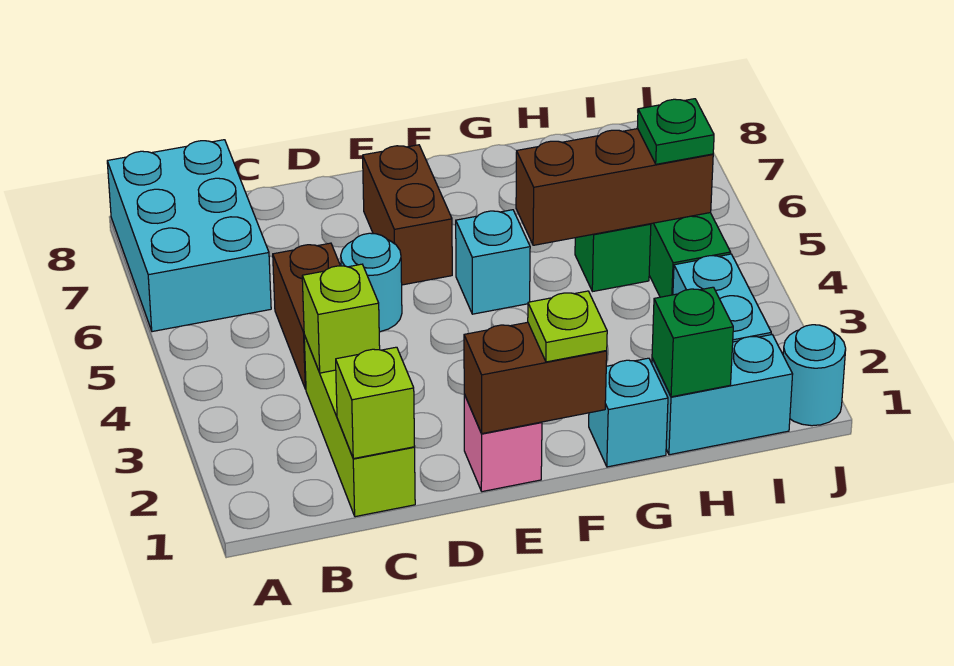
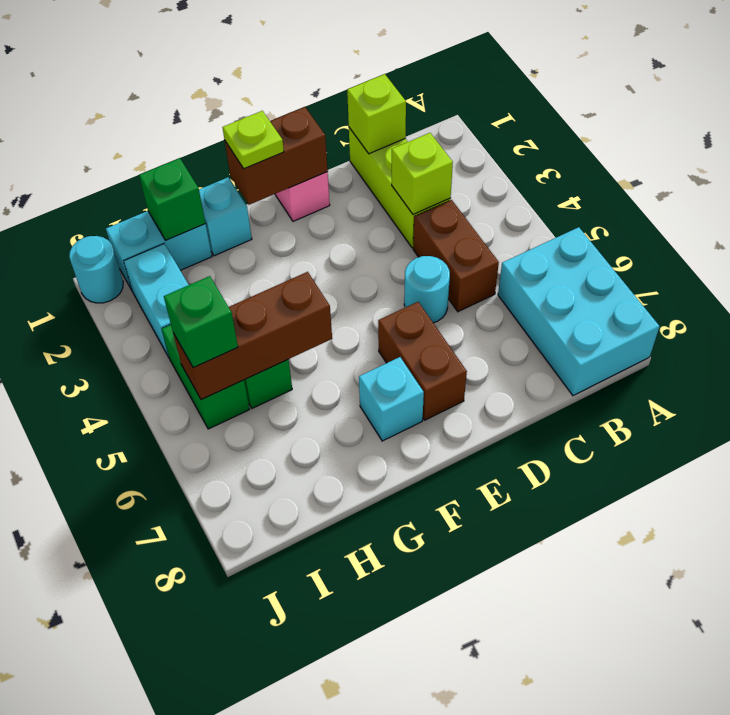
cyan brick F5 level 1 -> cyan brick F7 level 1
green plate I5 level 3 -> green brick I5 level 3

